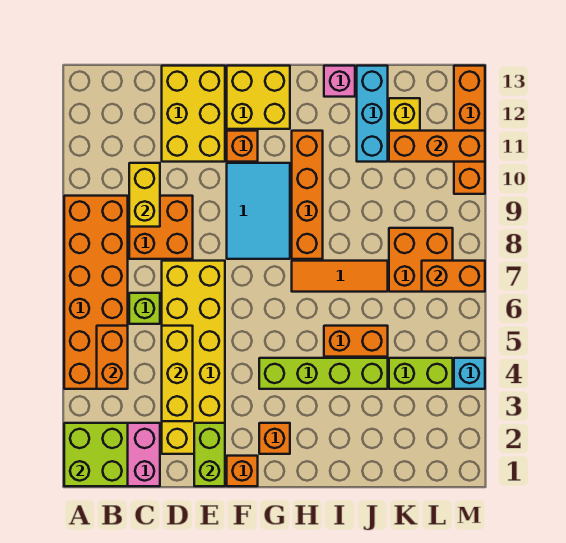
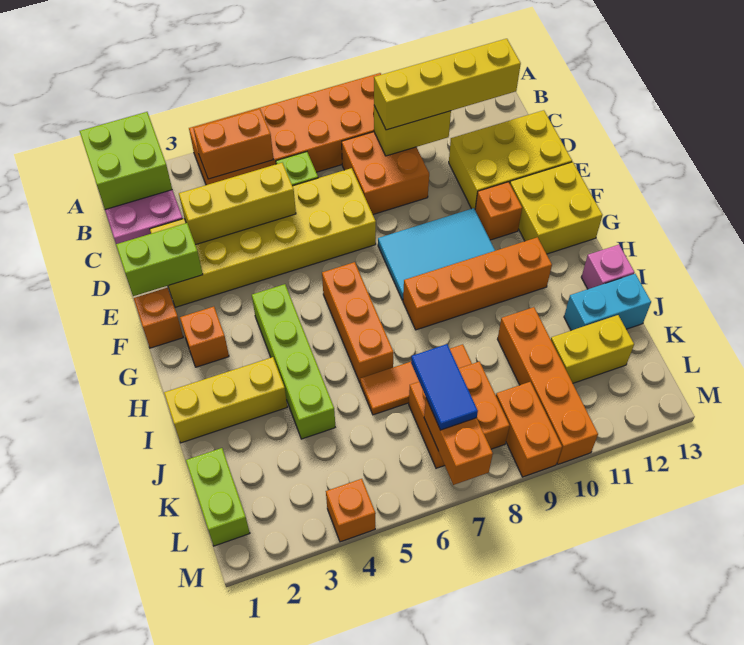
none -> yellow brick C9:C12 level 3
orange tile H7:J7 level 1 -> orange tile J6:J8 level 1
none -> yellow brick I1:I3 level 1
orange brick I5:J5 level 1 -> orange brick L9:M9 level 1
cyan brick J11:J13 level 1 -> cyan brick J12:J13 level 1
lime brick K4:L4 level 1 -> lime brick K1:L1 level 1
none -> blue tile K7:L7 level 3
orange brick K11:M11 level 2 -> orange brick G6:I6 level 1
cyan brick M4 level 1 -> orange brick M4 level 1
orange brick M10:M13 level 1 -> orange brick J10:M10 level 1

